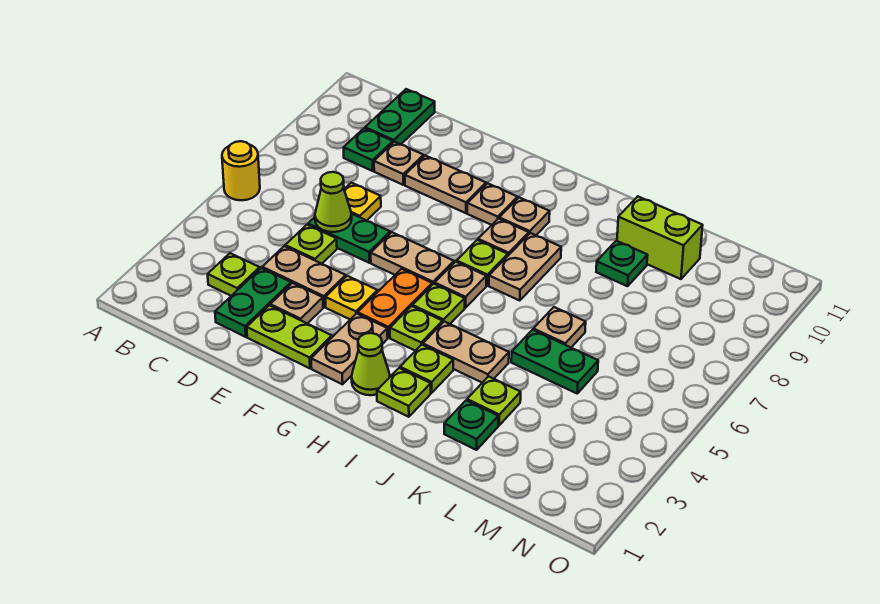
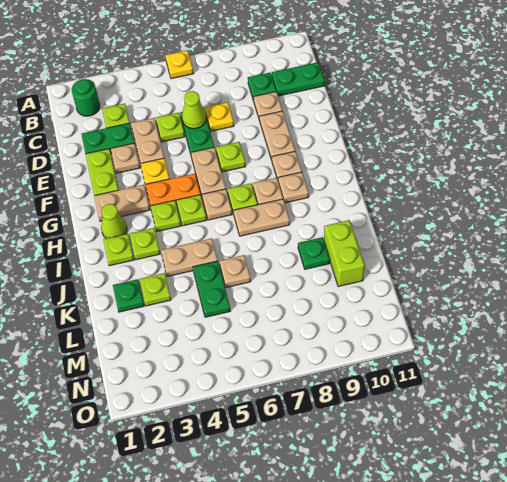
yellow round brick A6 level 1 -> yellow plate A6 level 1
none -> green round brick B2 level 1
none -> lime plate F7 level 1
tan plate I4:J4 level 1 -> tan plate J4:J5 level 1

